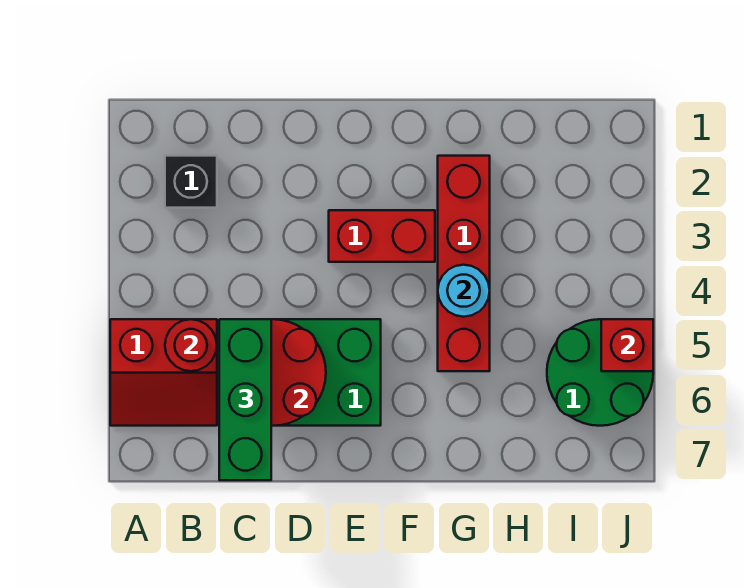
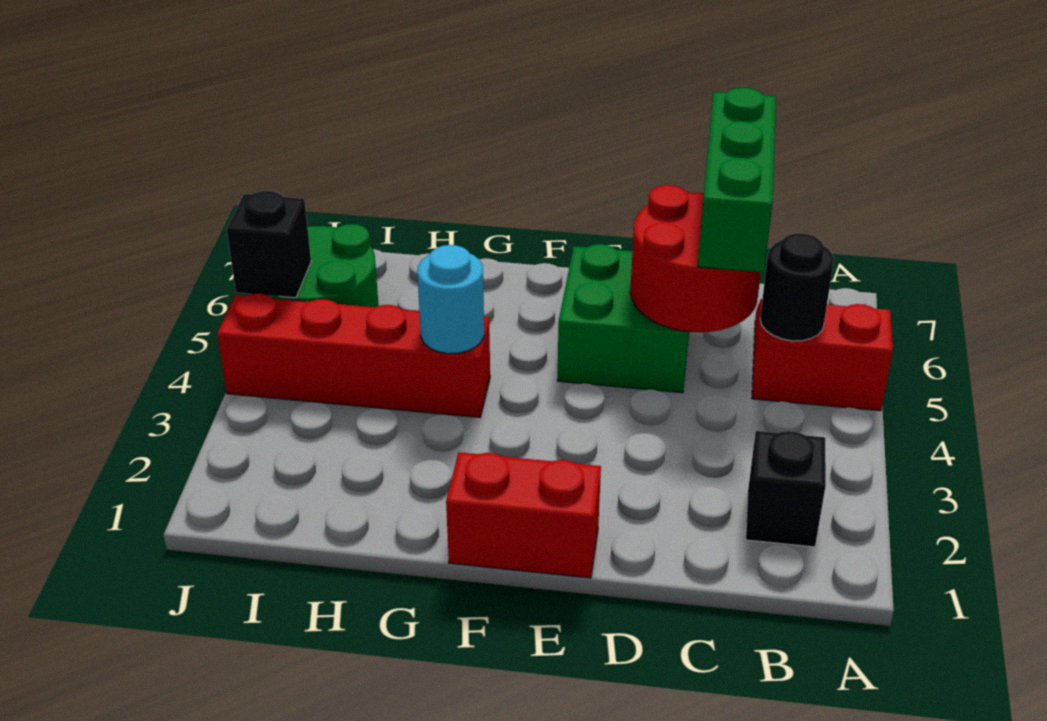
red round brick B5 level 2 -> black round brick B5 level 2
red brick E3:F3 level 1 -> red brick E1:F1 level 1
red brick G2:G5 level 1 -> red brick G4:J4 level 1
red brick J5 level 2 -> black brick J5 level 2

